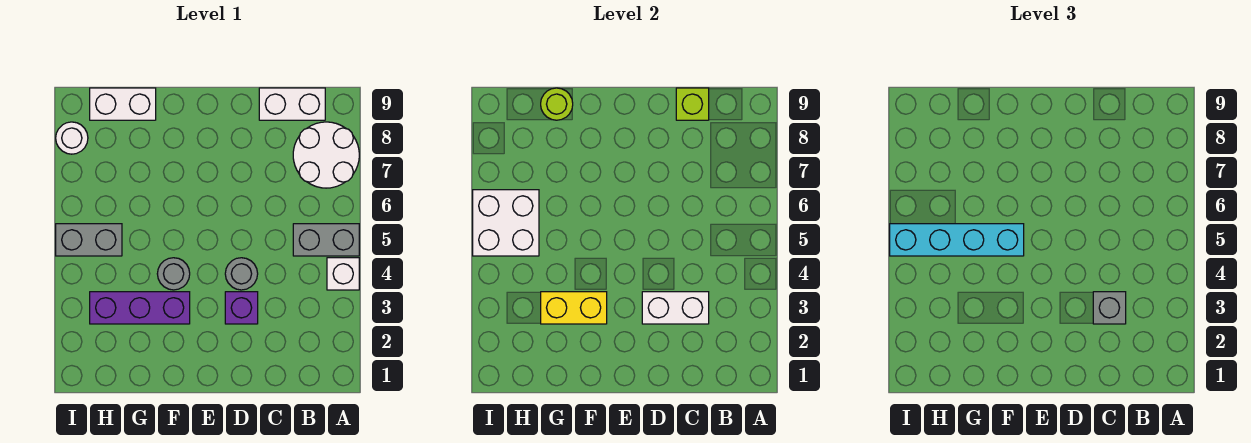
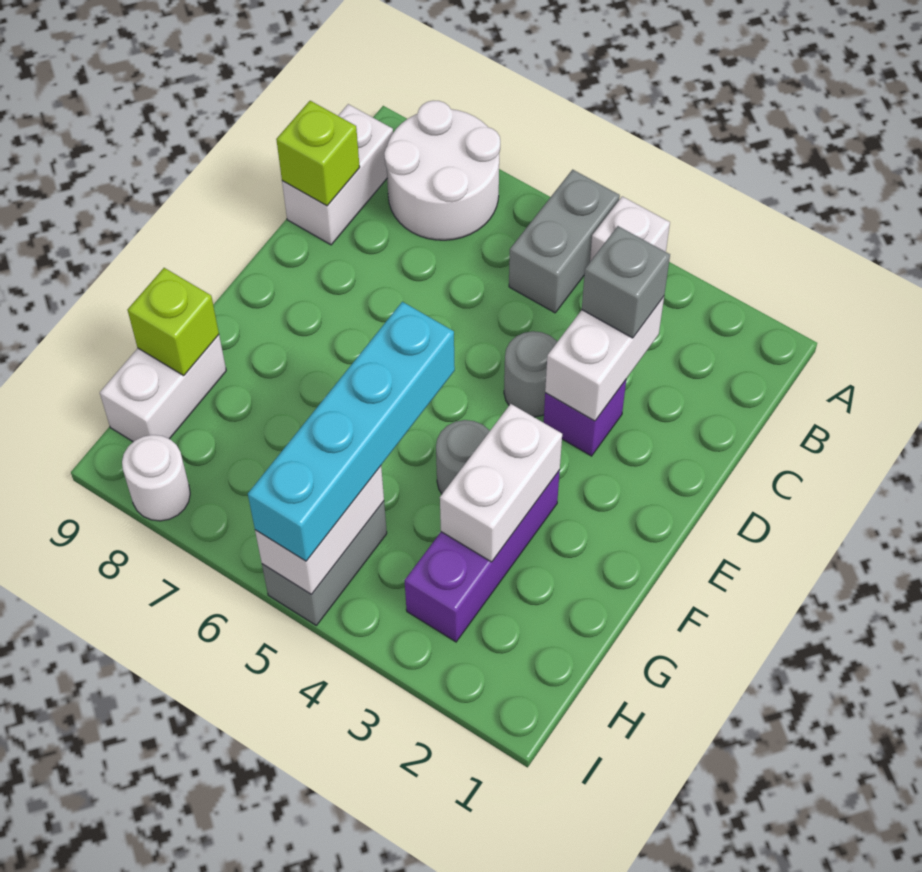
yellow brick F3:G3 level 2 -> white brick F3:G3 level 2
lime round brick G9 level 2 -> lime brick G9 level 2
white brick H5:I6 level 2 -> white brick H5:I5 level 2

